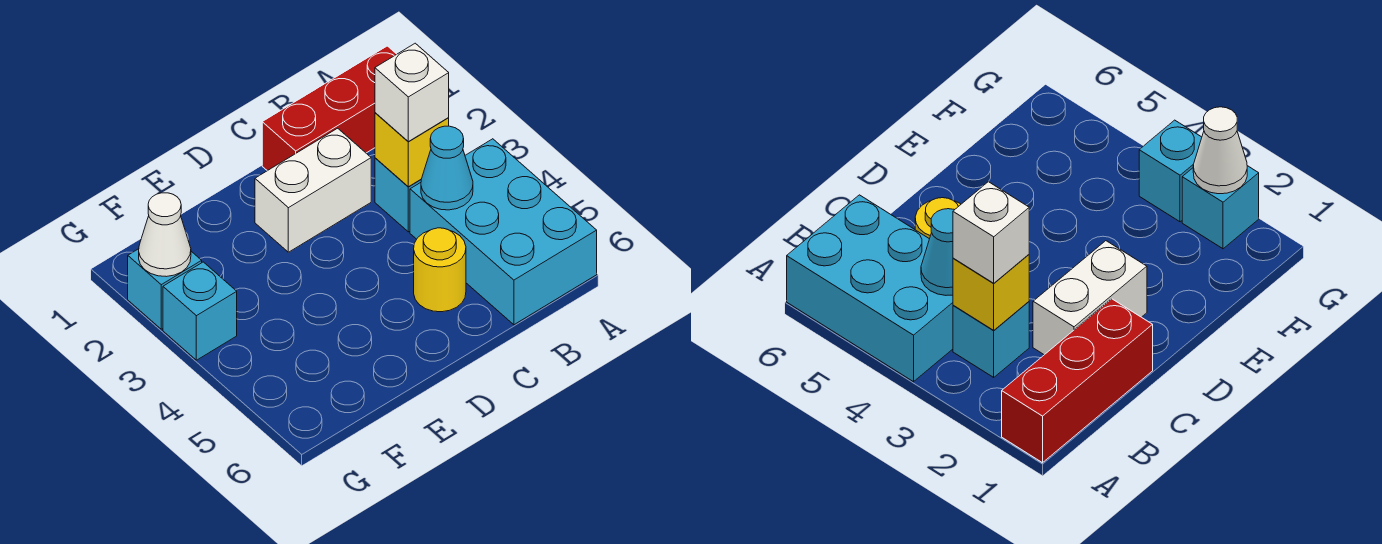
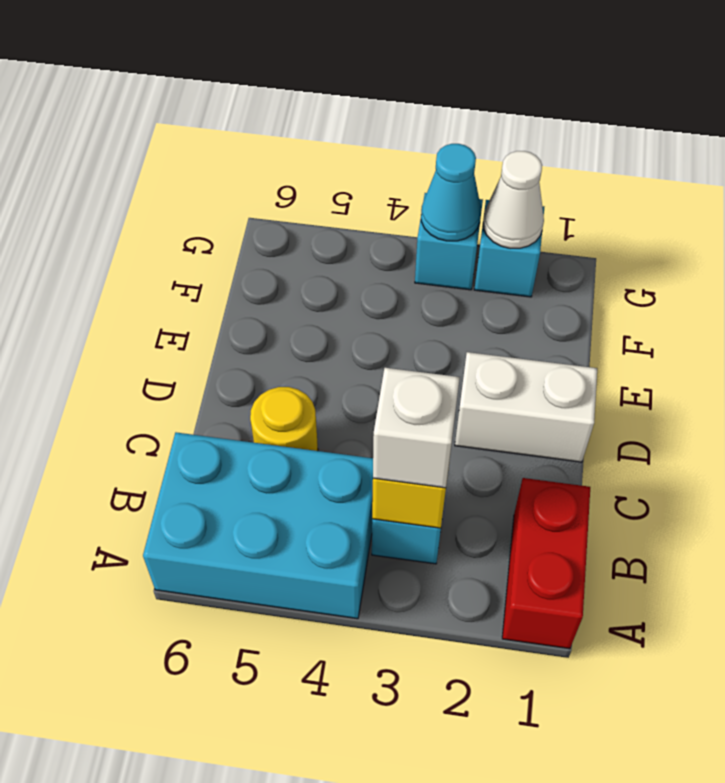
red brick A1:C1 level 1 -> red brick A1:B1 level 1
cyan cone B4 level 2 -> cyan cone G3 level 2
white brick C2:D2 level 1 -> white brick D1:D2 level 1

